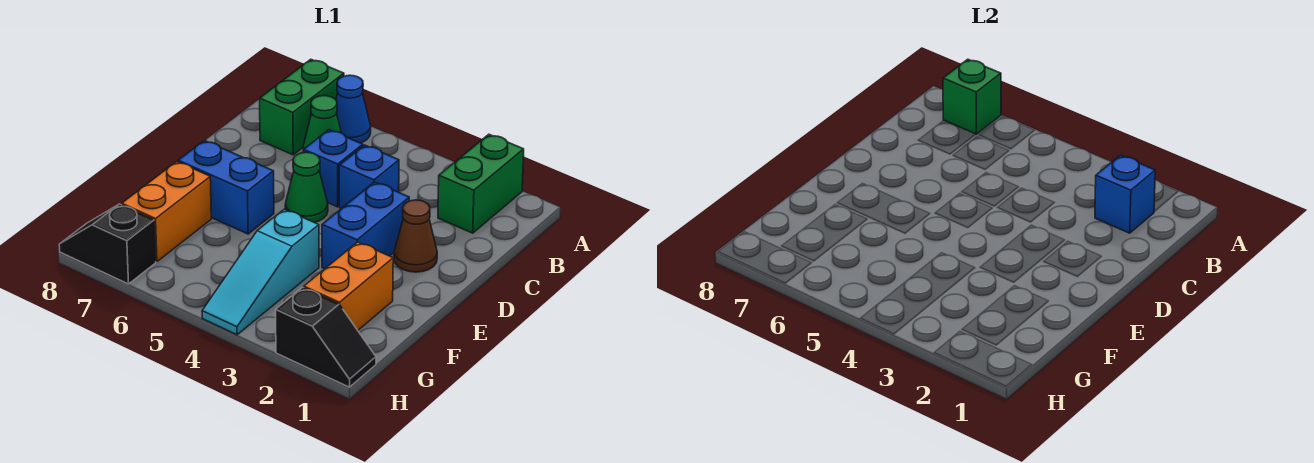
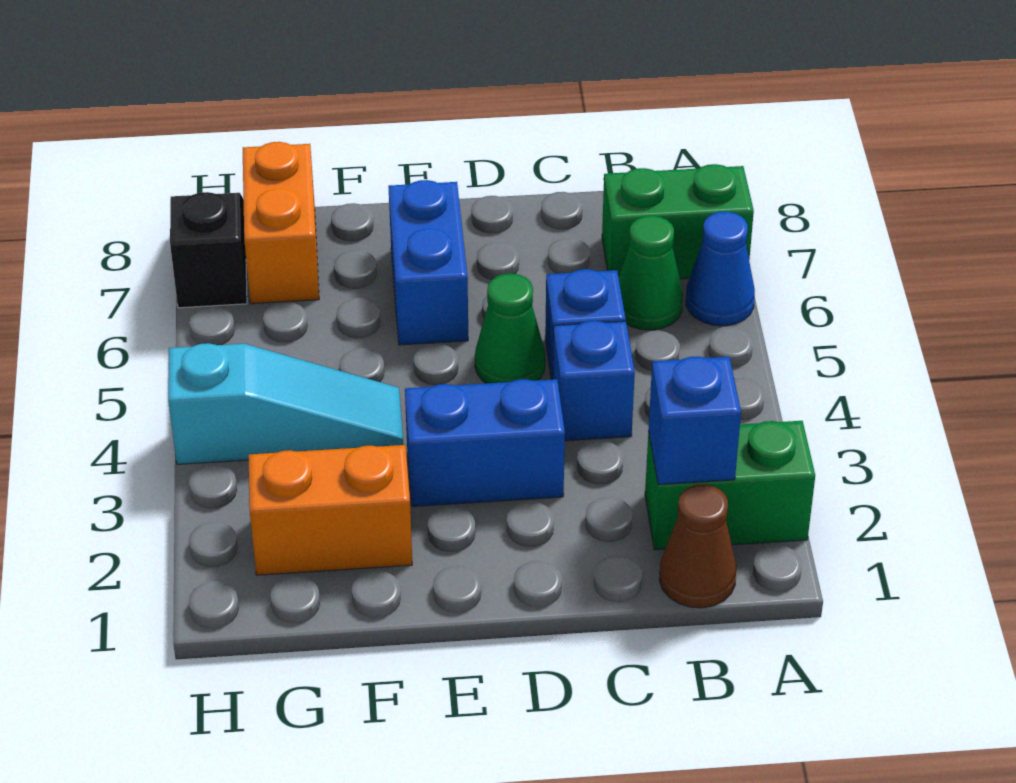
green brick A7 level 2 -> none
brown cone D2 level 1 -> brown cone B1 level 1
cyan slope F4:H4 level 1 top F -> cyan slope F4:H4 level 1 top H
orange brick F7:G7 level 1 -> orange brick G7:G8 level 1
black slope H1:H2 level 1 top 2 -> none

